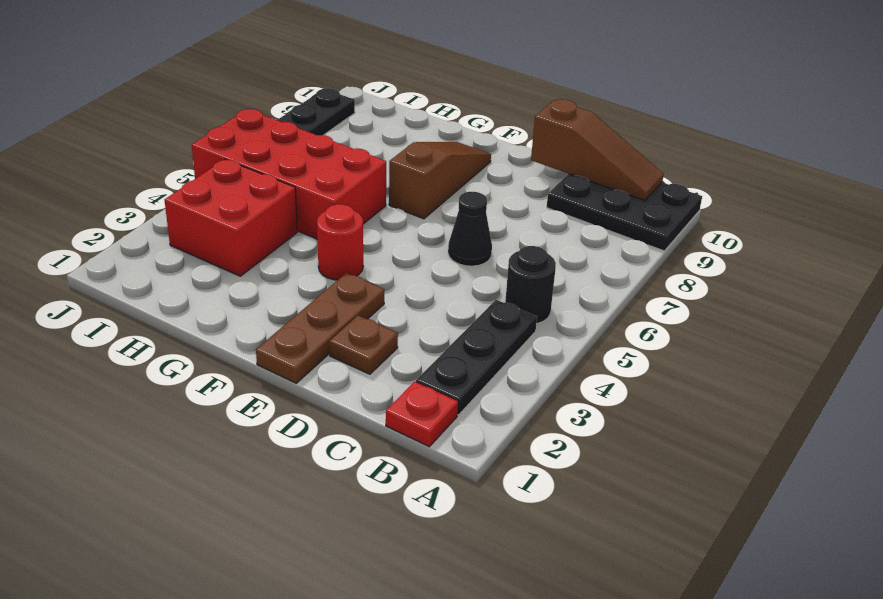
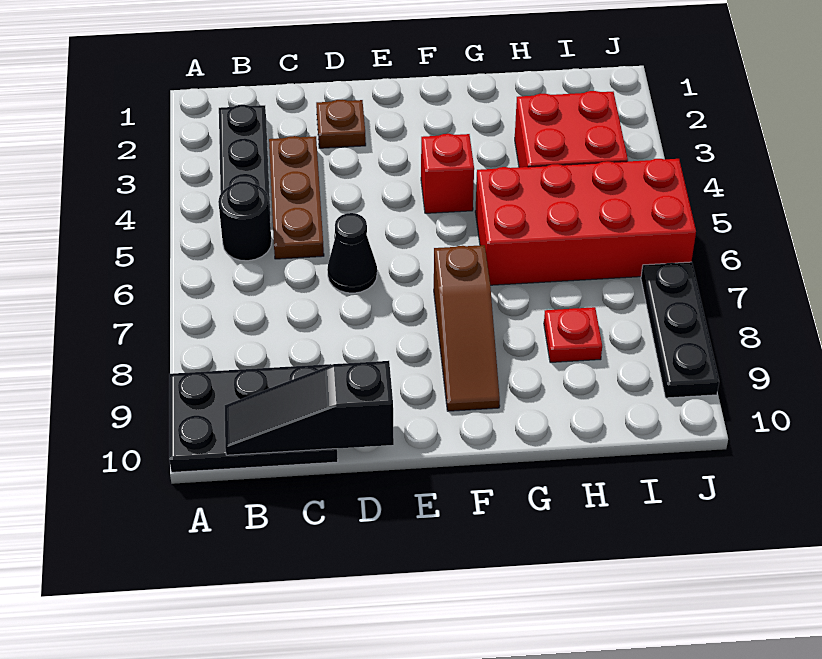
red plate B1 level 1 -> red plate H8 level 1
brown slope B10:D10 level 2 top D -> black slope B10:D10 level 2 top D
brown plate E1:E3 level 1 -> brown plate C3:C5 level 1
red round brick F4 level 1 -> red brick F4 level 1

